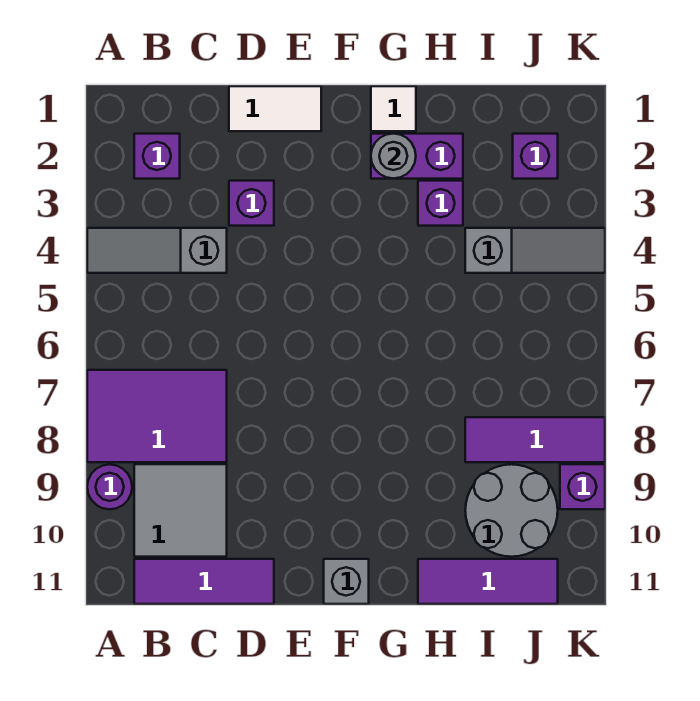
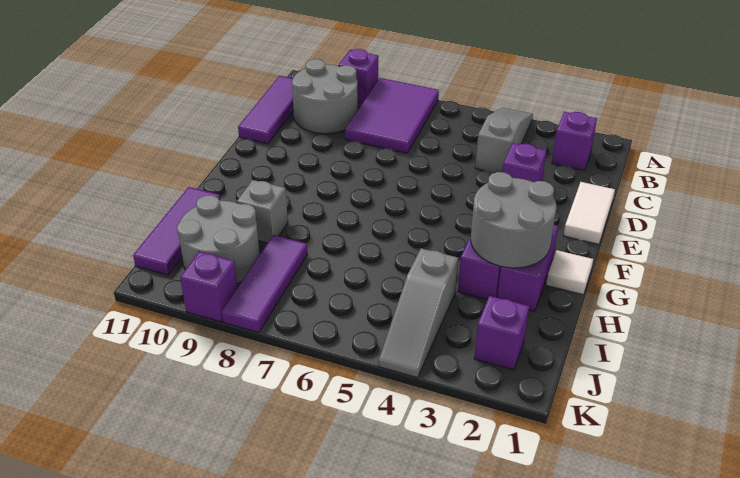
purple round brick A9 level 1 -> purple brick A9 level 1
grey tile B9:C10 level 1 -> grey round brick B9:C10 level 1
grey brick F11 level 1 -> grey brick H9 level 1
grey round brick G2 level 2 -> grey round brick G2:H3 level 2

